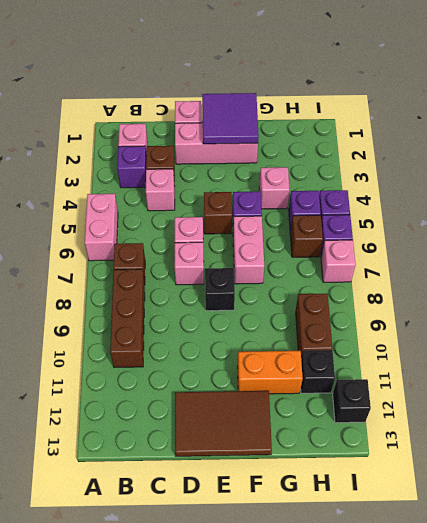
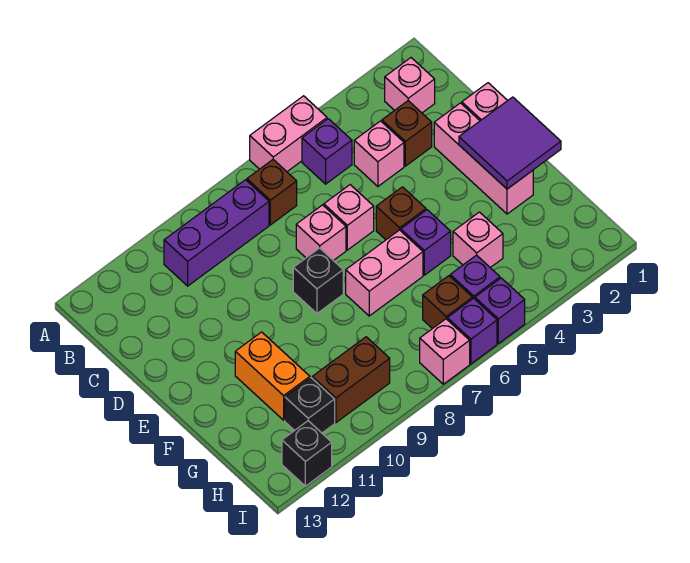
purple brick B3 level 1 -> purple brick B5 level 1
brown brick B8:B10 level 1 -> purple brick B8:B10 level 1
brown tile D12:F13 level 1 -> none

